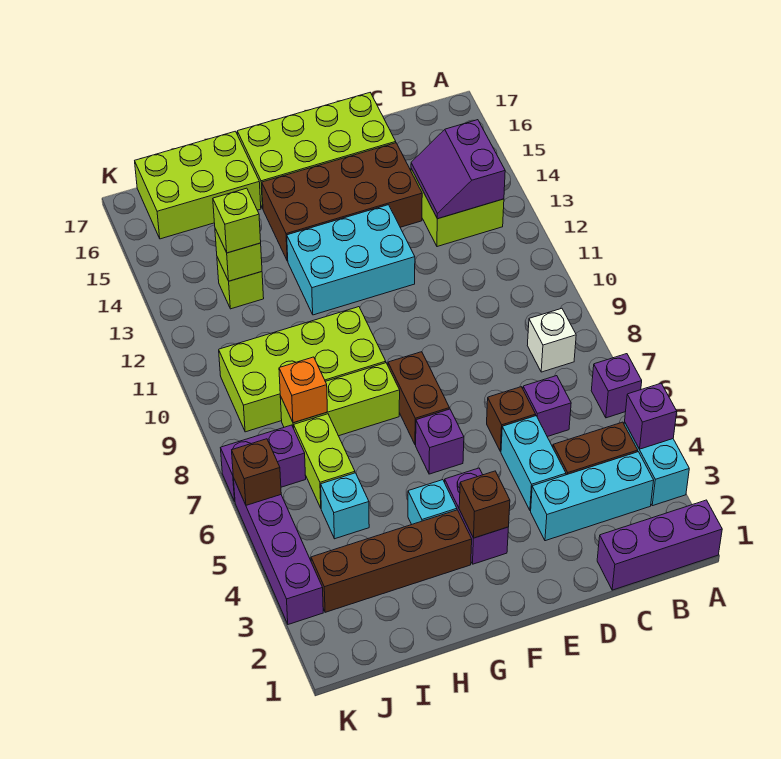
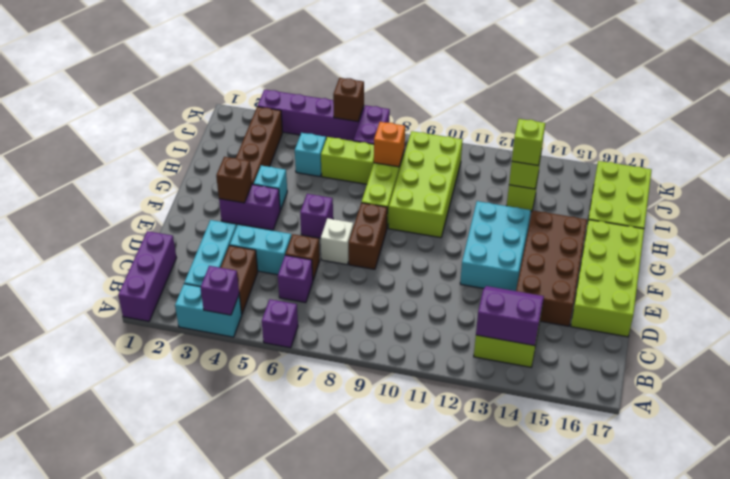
white brick B8 level 1 -> white brick E7 level 1
brown brick F7:F8 level 1 -> brown brick E8:F8 level 1

